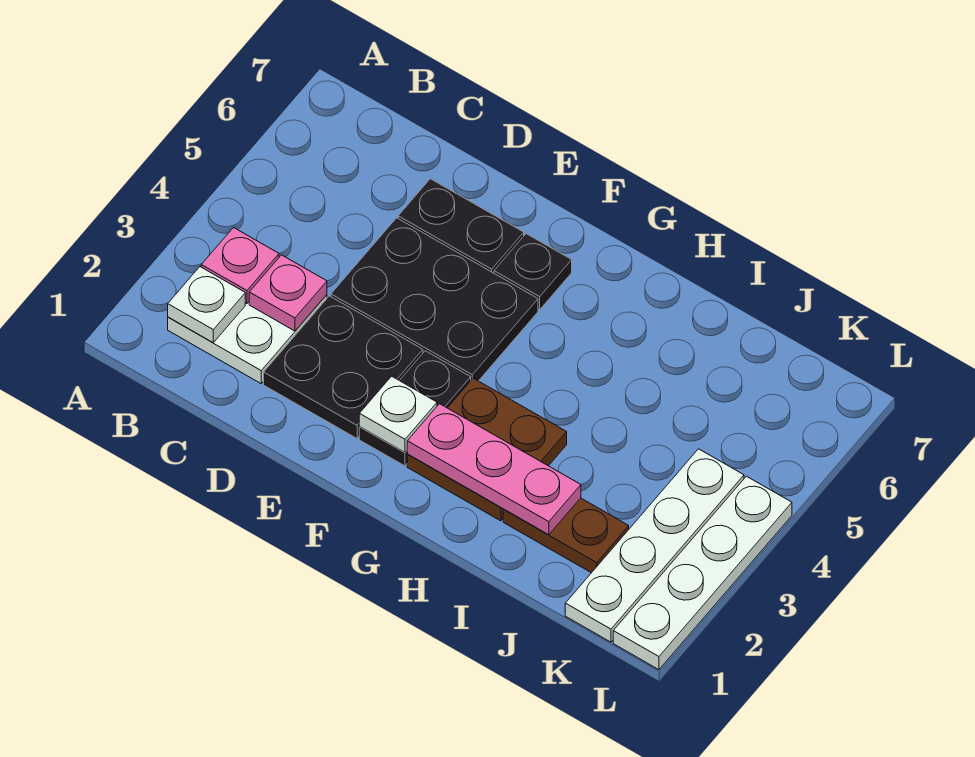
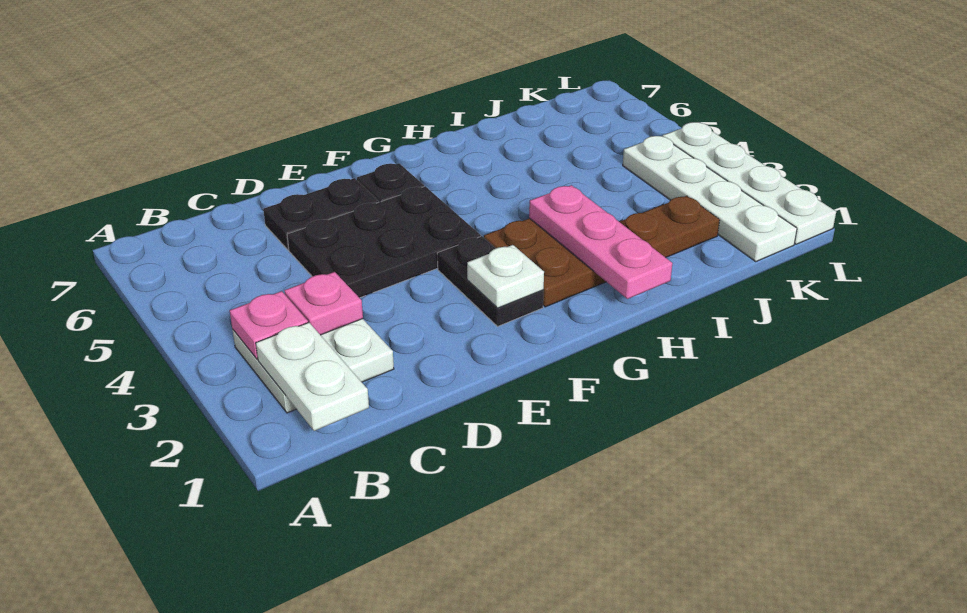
white plate B2 level 2 -> white plate B1:B2 level 2
black plate D2:E3 level 1 -> none
pink plate G2:I2 level 2 -> pink plate H1:H3 level 2

